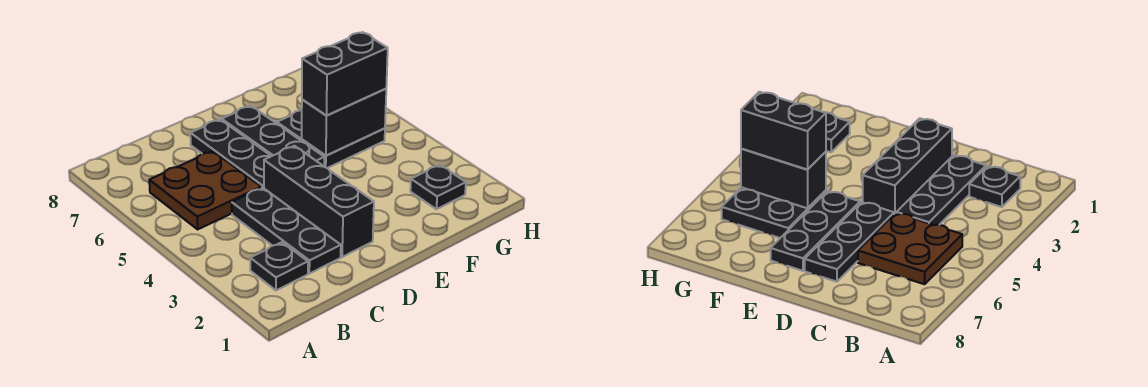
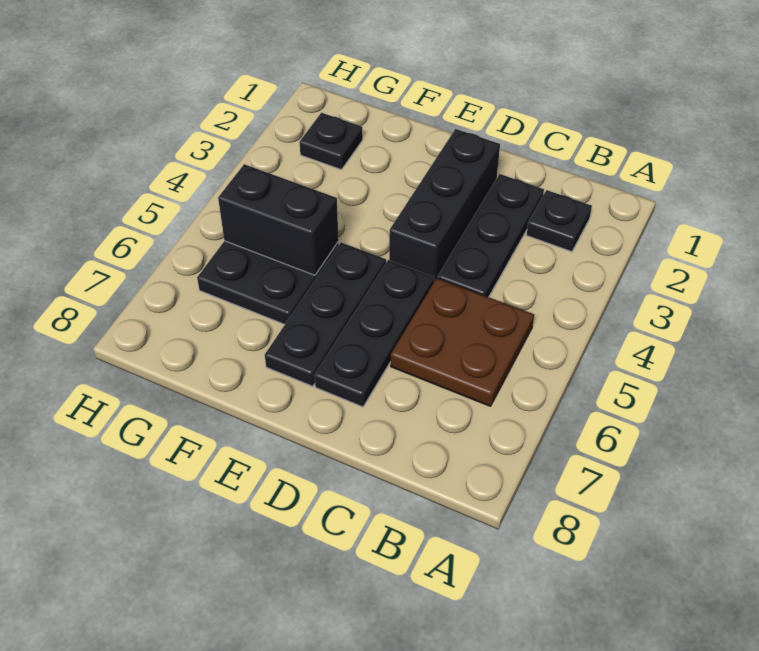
black brick F5:G5 level 3 -> none

